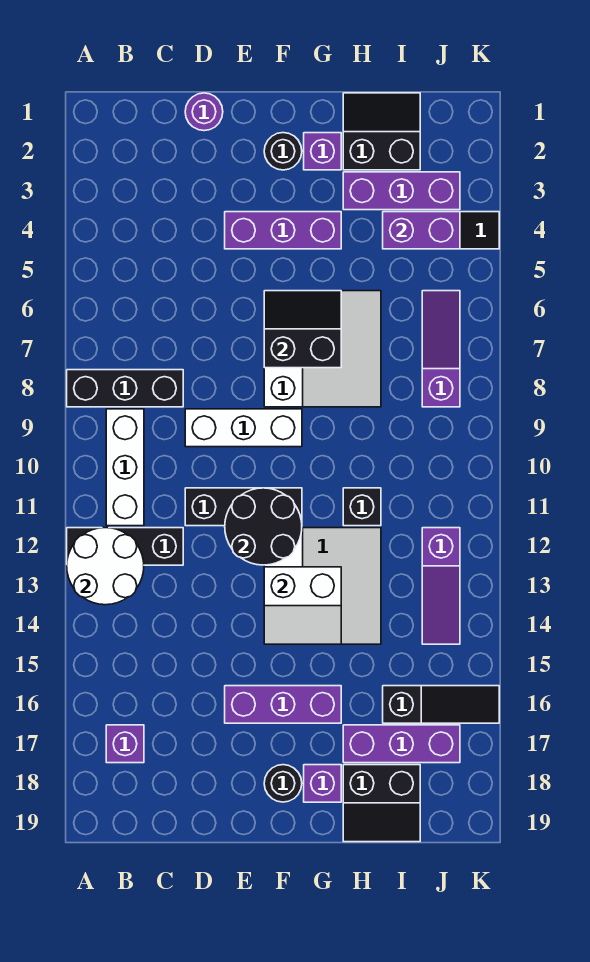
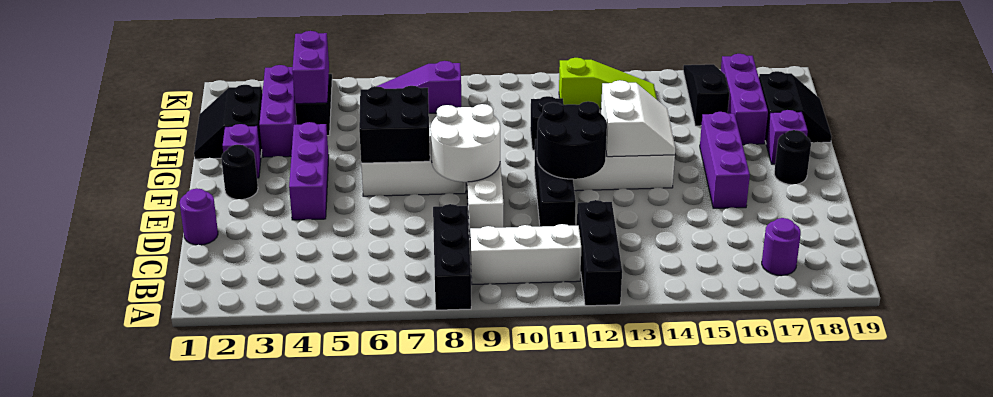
white round brick A12:B13 level 2 -> white round brick E8:F9 level 2
purple brick B17 level 1 -> purple round brick B17 level 1
black slope F6:G7 level 2 top 7 -> black brick F6:G7 level 2
purple slope J12:J14 level 1 top 12 -> lime slope J12:J14 level 1 top 12

